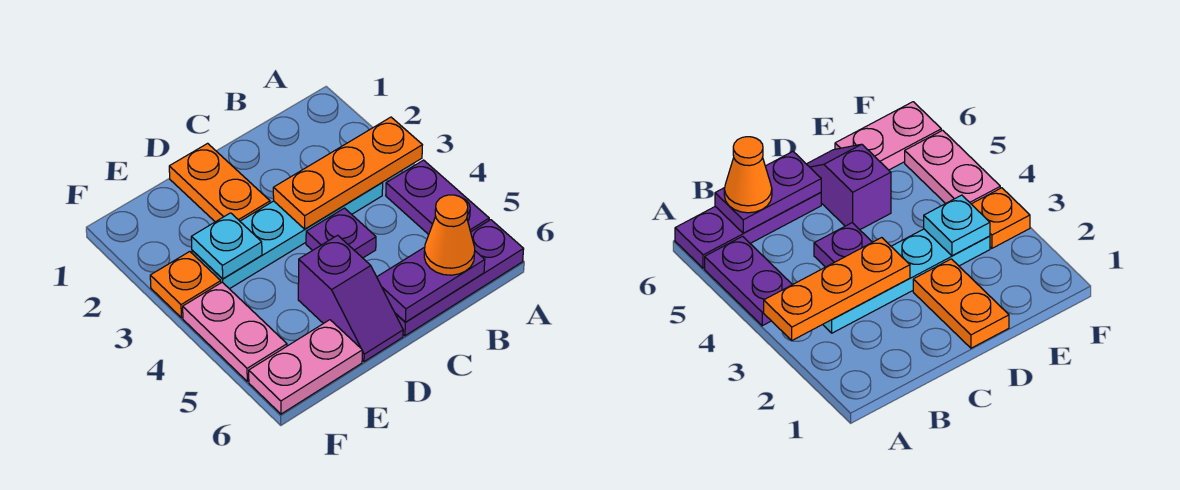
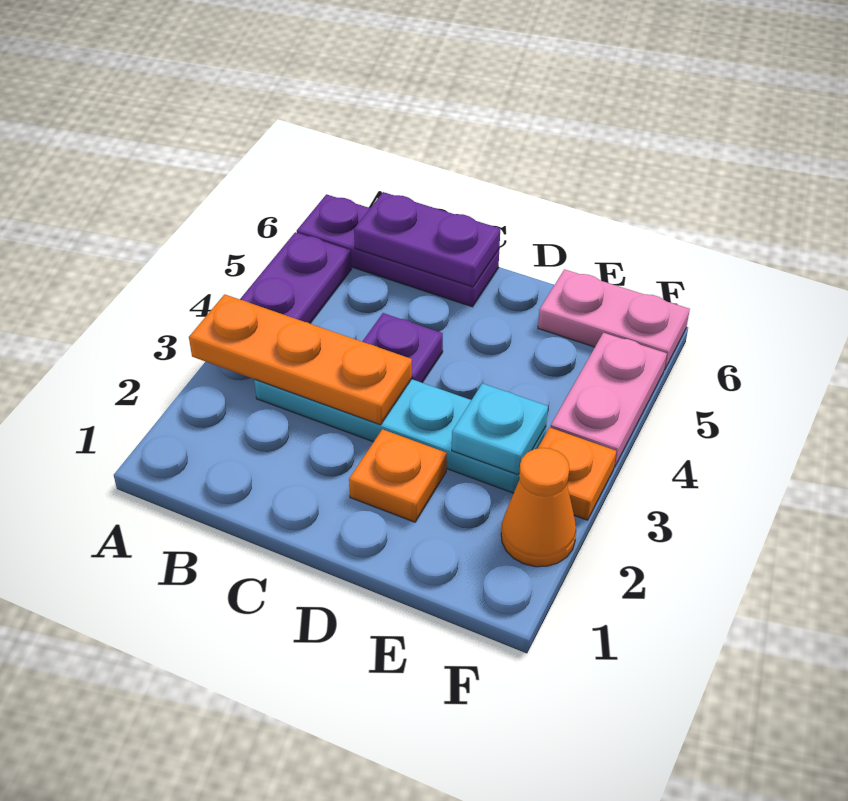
orange cone B6 level 3 -> orange cone F2 level 1
orange plate D1:D2 level 1 -> orange plate D2 level 1
purple slope D5:D6 level 1 top 5 -> none

